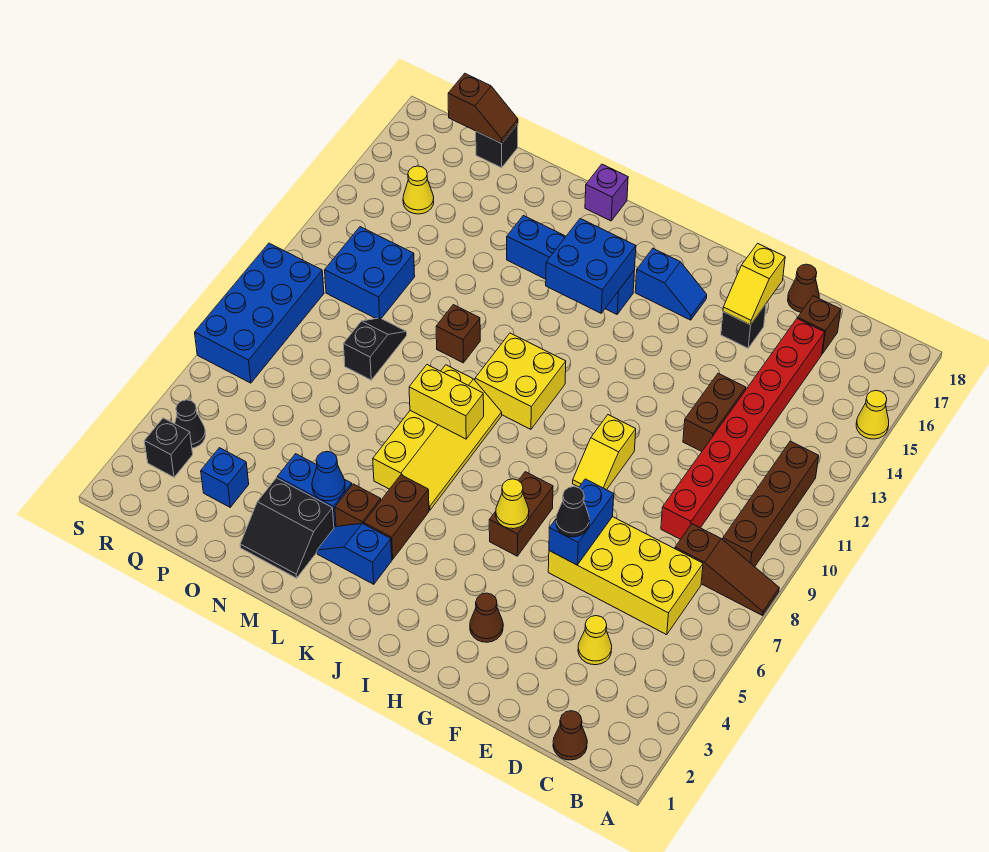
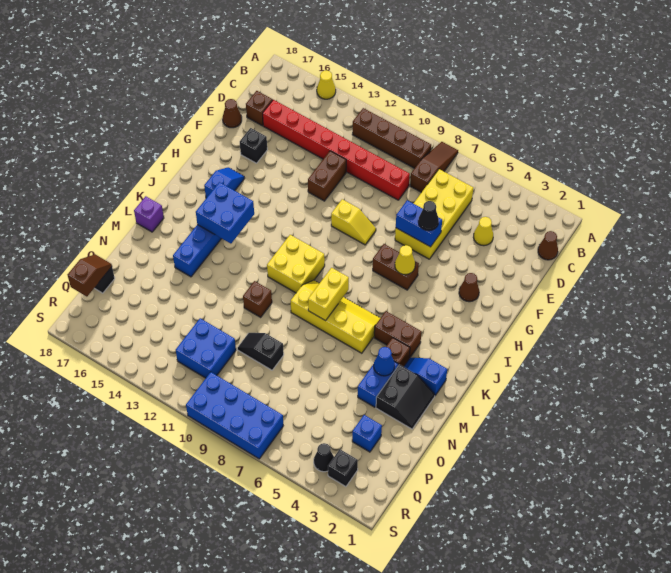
brown brick E12:E13 level 1 -> brown brick E12:F12 level 1
yellow slope F16:F17 level 2 top 17 -> none
blue slope K3:L3 level 1 top K -> blue slope L2:L3 level 1 top 2
yellow cone Q15 level 1 -> none

